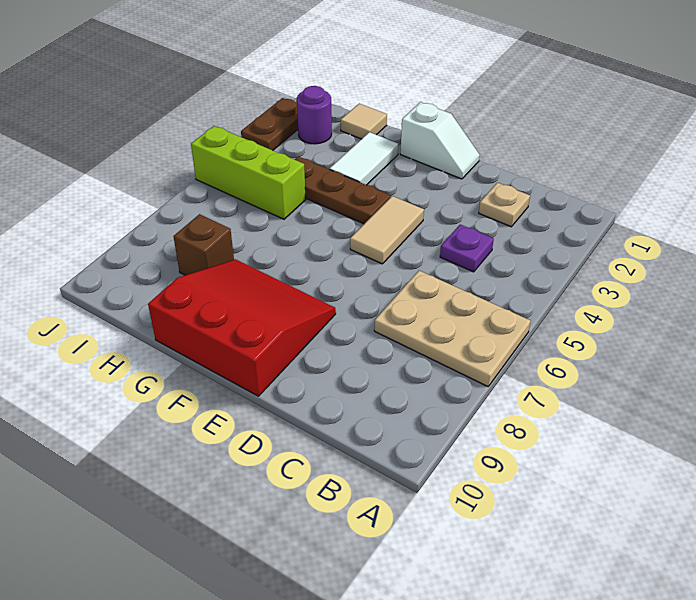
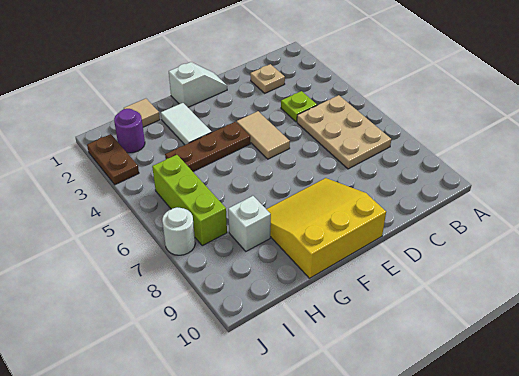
tan plate A6:C7 level 1 -> tan plate B5:C7 level 1
purple plate C4 level 1 -> lime plate C4 level 1
red slope E8:G10 level 1 top 10 -> yellow slope E8:G10 level 1 top 10
lime brick H5:J5 level 1 -> lime brick I5:I7 level 1
brown brick H8 level 1 -> white brick H8 level 1
none -> white round brick J7 level 1

